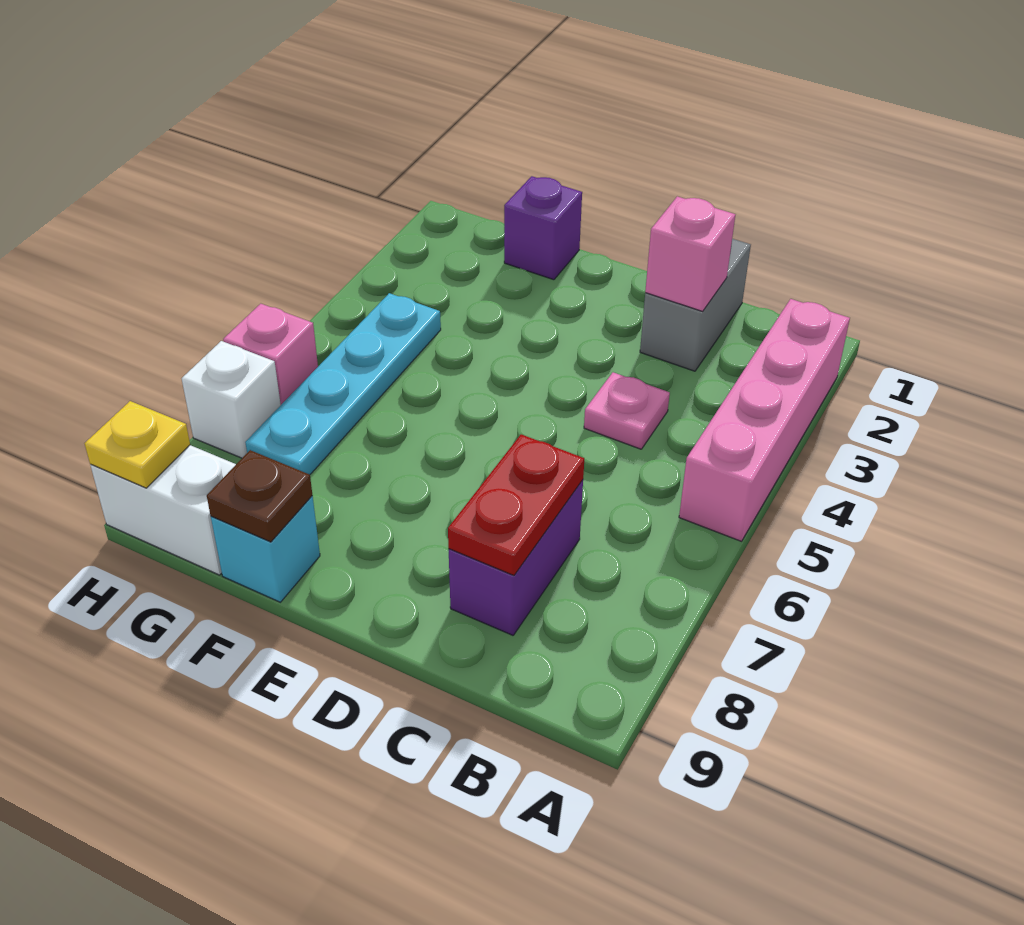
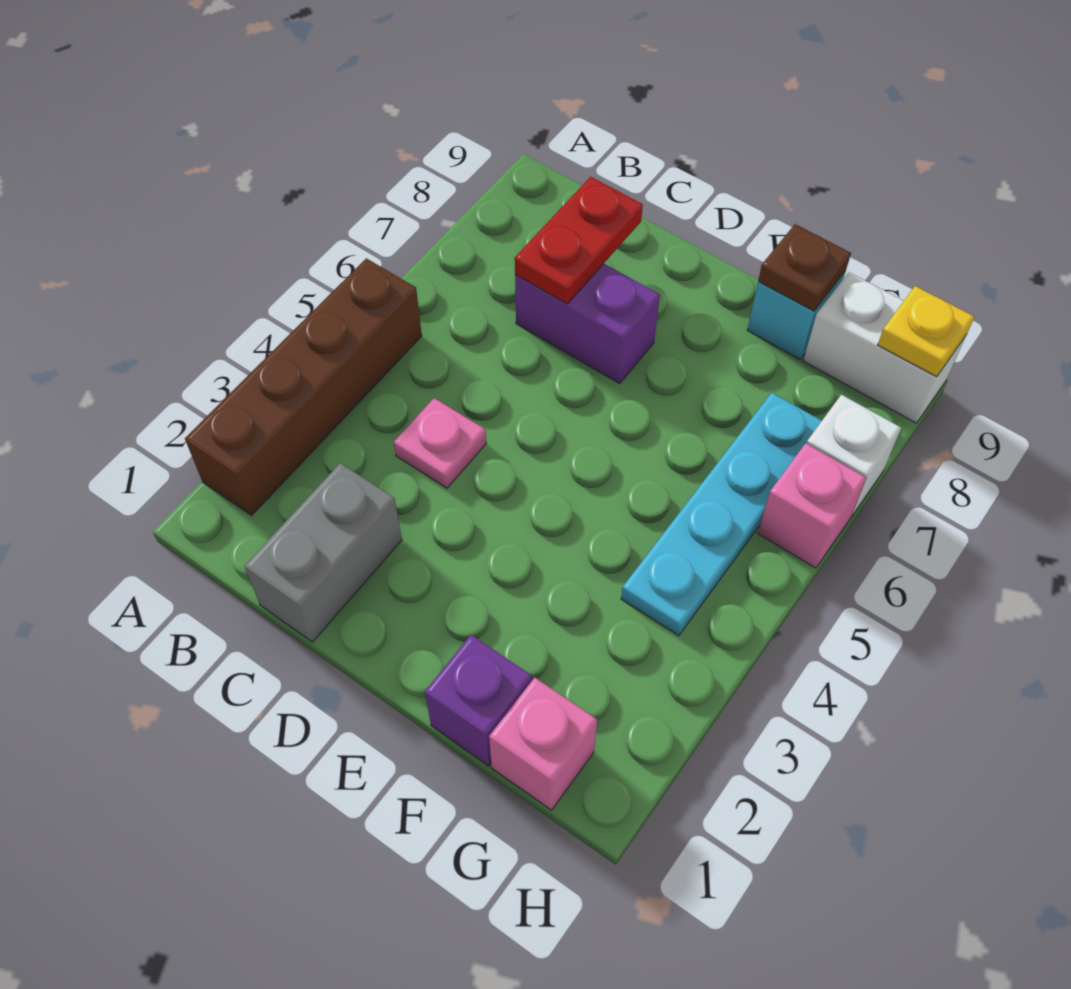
pink brick A2:A5 level 1 -> brown brick A2:A5 level 1
pink brick C2 level 2 -> pink brick G1 level 1
purple brick C7:C8 level 1 -> purple brick C7:D7 level 1

